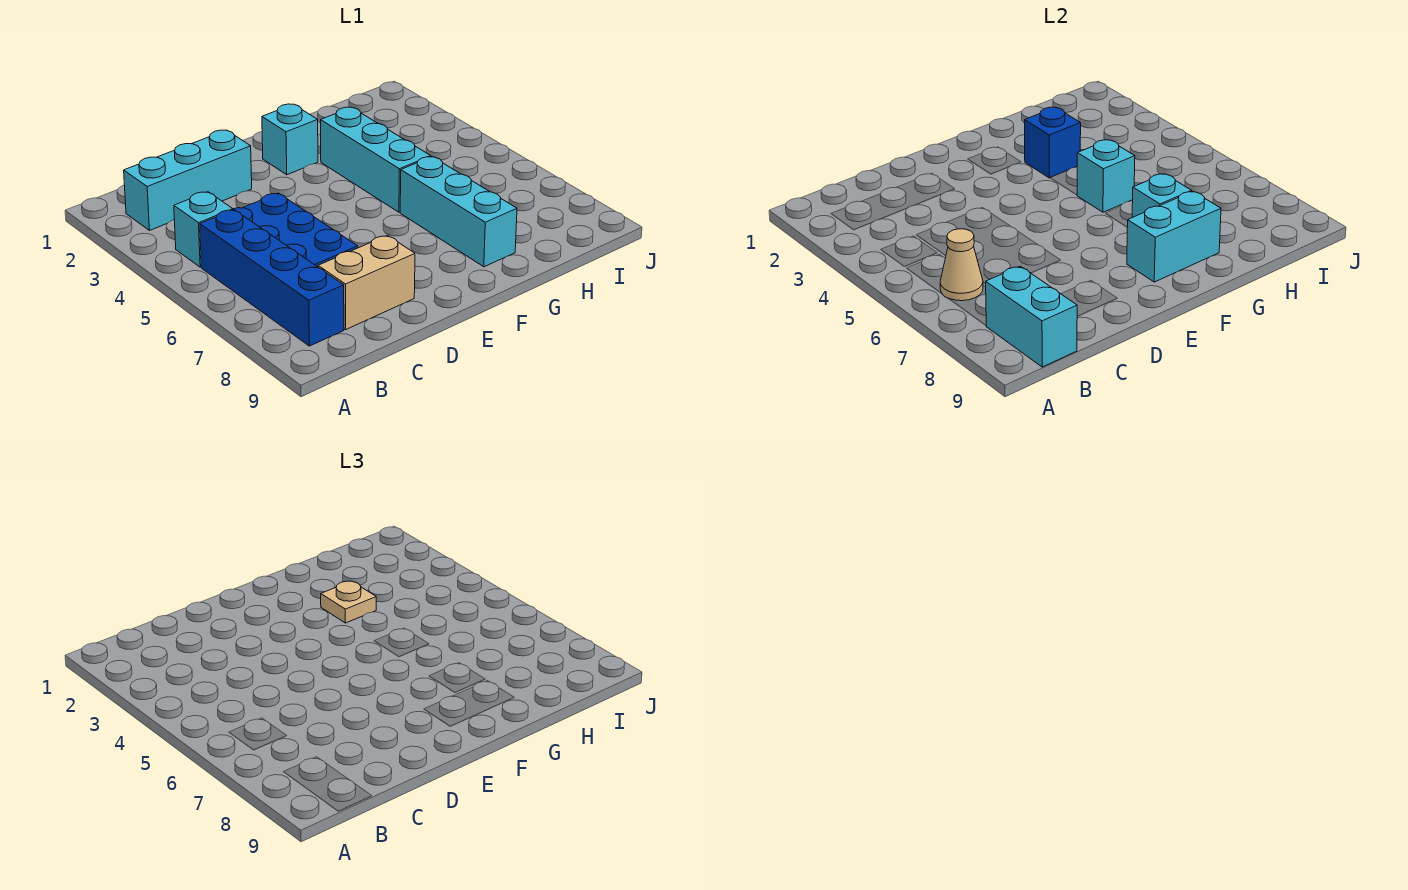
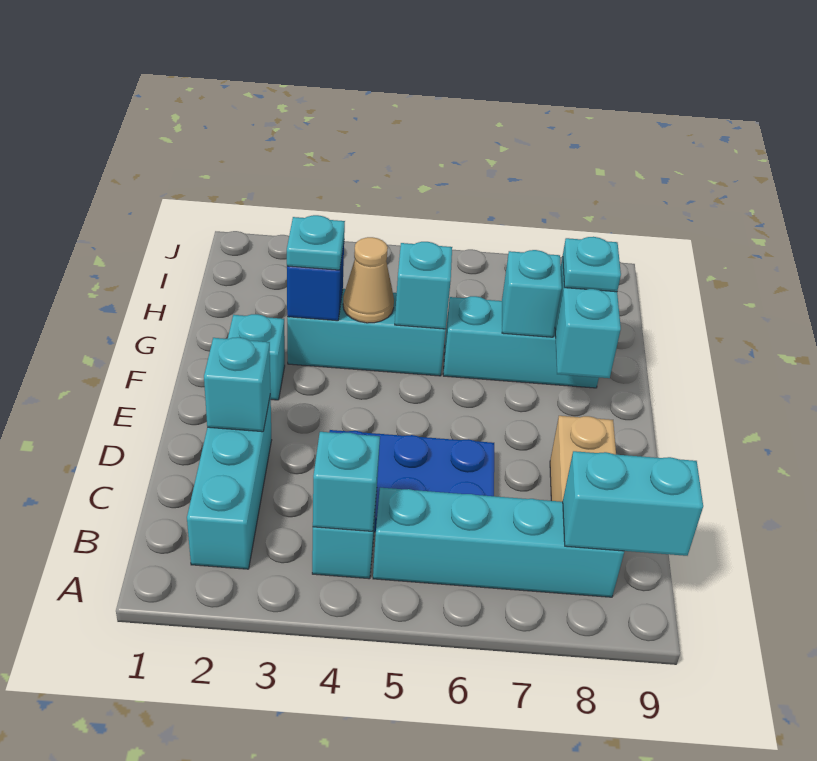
none -> cyan brick B4 level 2
blue brick B5:B8 level 1 -> cyan brick B5:B8 level 1
tan cone B6 level 2 -> tan cone G4 level 2
none -> cyan brick D2 level 2
tan plate G3 level 3 -> cyan plate G3 level 3
none -> cyan plate G8 level 3

